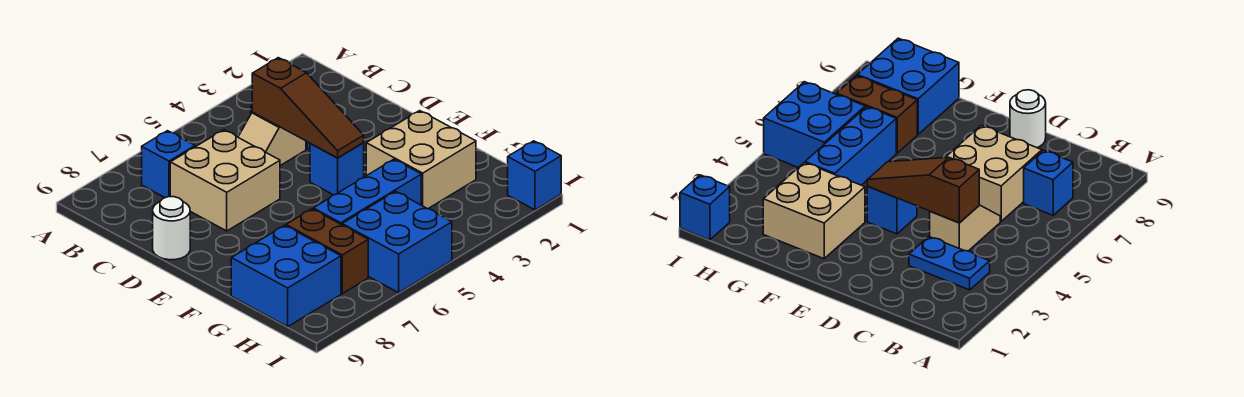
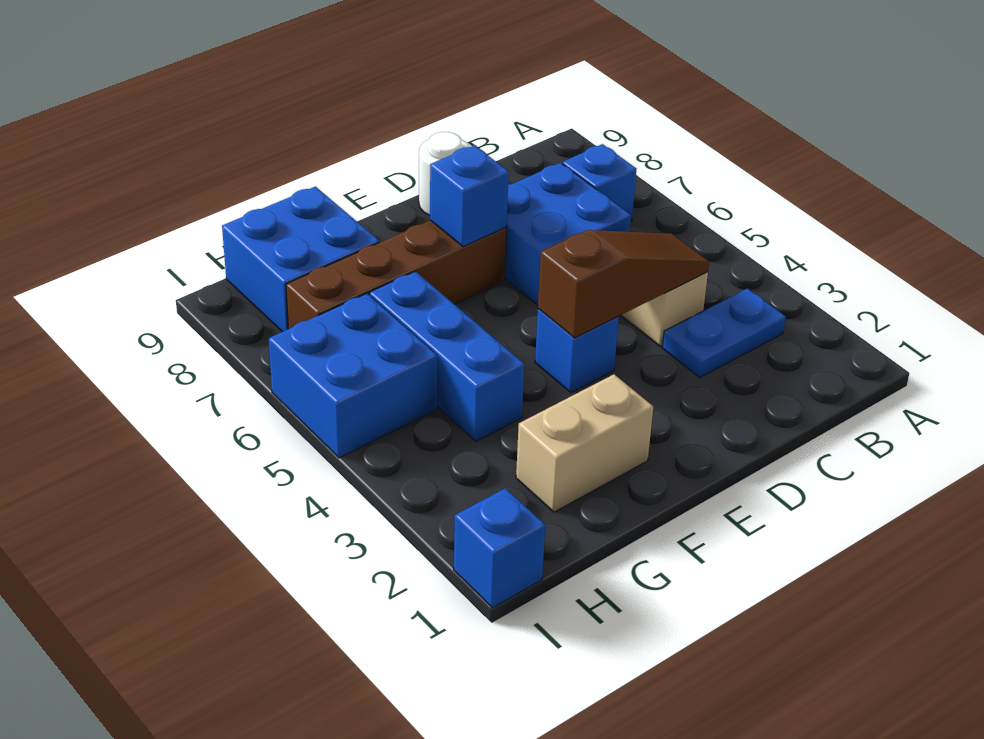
brown slope C4:E4 level 2 top C -> brown slope C4:E4 level 2 top E
tan brick C6:D7 level 1 -> blue brick C6:D7 level 1
none -> blue brick E7 level 2
tan brick F2:G3 level 1 -> tan brick F2:G2 level 1
brown brick G7:H7 level 1 -> brown brick E7:H7 level 1

